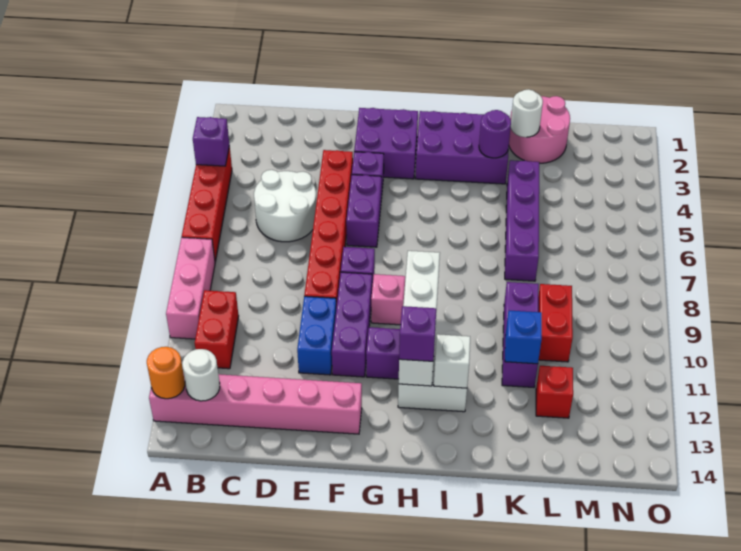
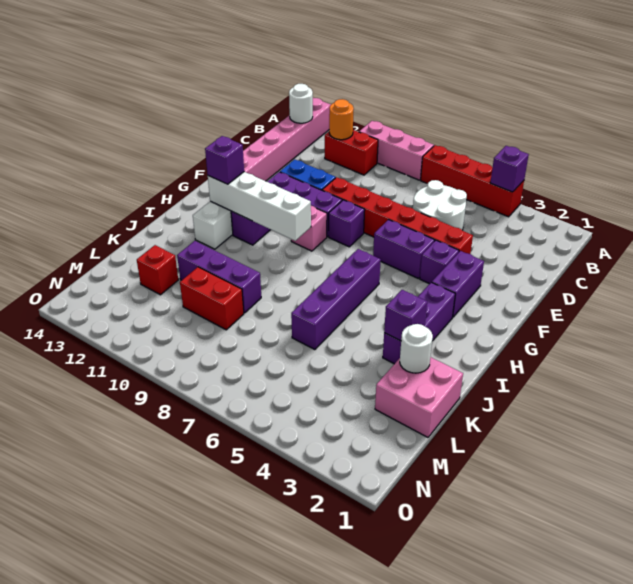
orange round brick A13 level 2 -> orange round brick B11 level 2
purple brick F2:G3 level 1 -> purple brick F3:G3 level 1
purple brick H2:J3 level 1 -> purple brick H3:J3 level 1
white brick I12 level 2 -> none
purple round brick J3 level 2 -> purple brick J3 level 2
pink round brick K1:L2 level 1 -> pink brick K1:L2 level 1
purple brick K4:K7 level 1 -> purple brick H6:K6 level 1
blue brick K11 level 2 -> none

